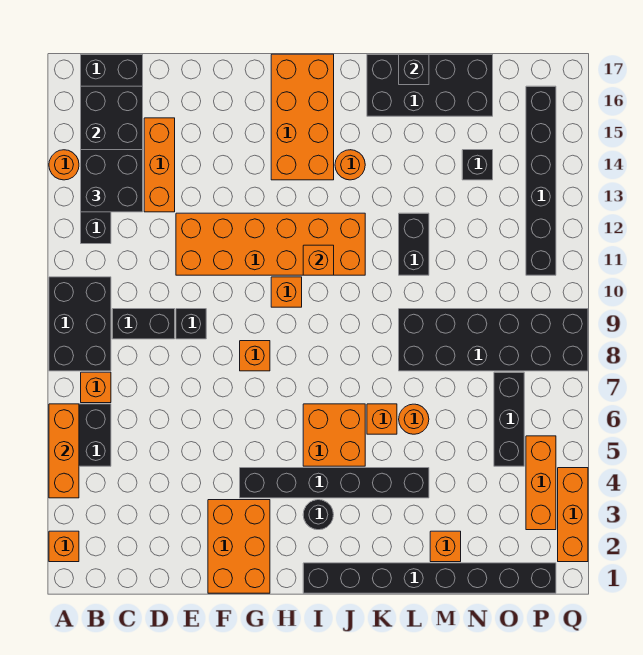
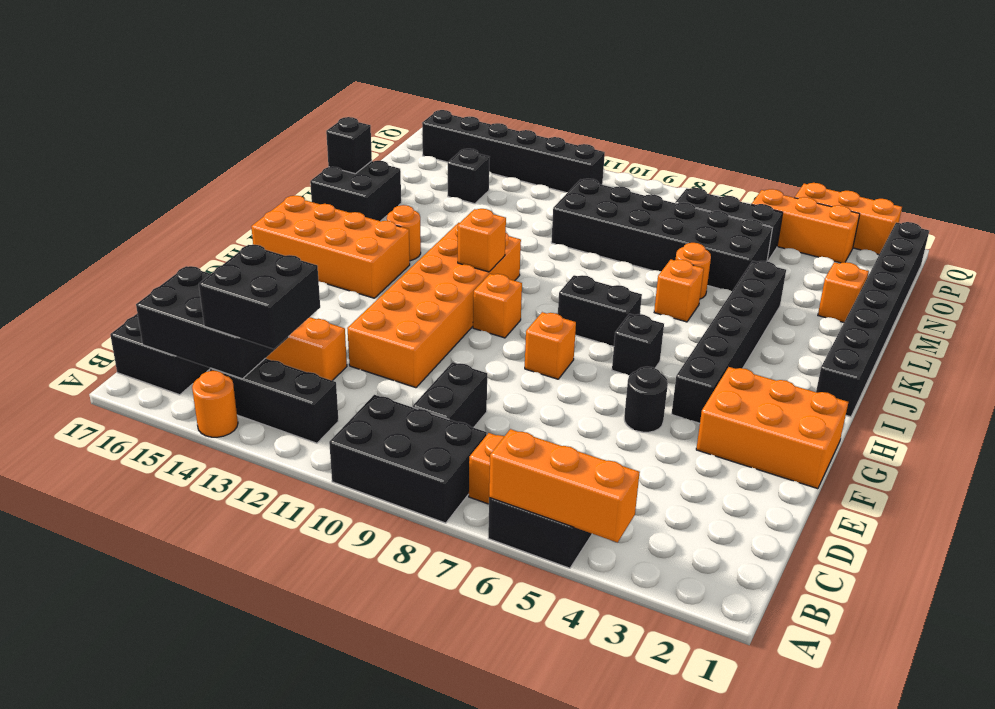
orange brick A2 level 1 -> none
black brick E9 level 1 -> black brick H6 level 1
black round brick I3 level 1 -> black round brick F5 level 1
orange brick I5:J6 level 1 -> none
black brick K16:N17 level 1 -> black brick K16:L17 level 1
black brick L8:Q9 level 1 -> black brick M5:N10 level 1
black brick L11:L12 level 1 -> black brick I7:I8 level 1

